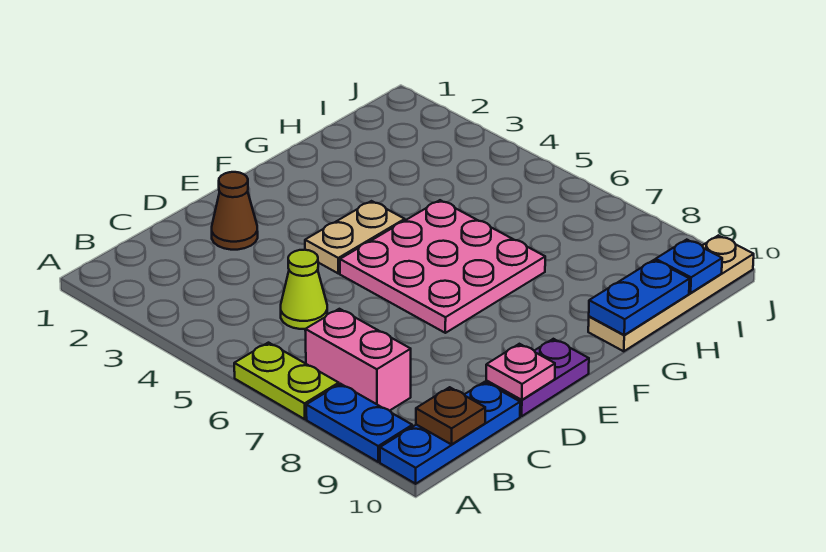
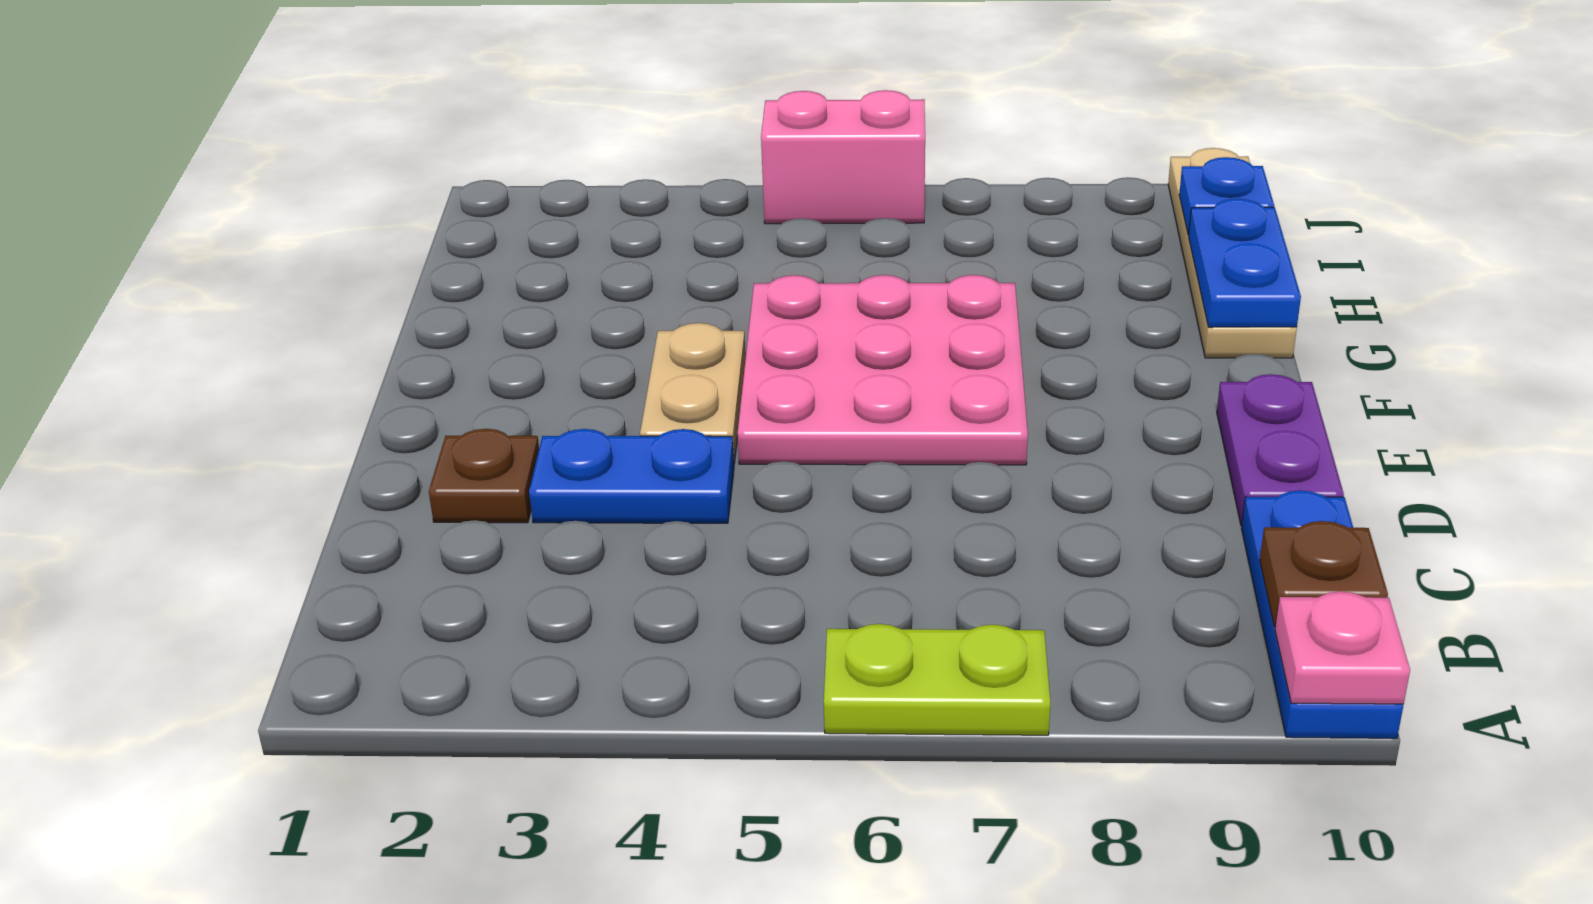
blue plate A8:A9 level 1 -> blue plate D3:D4 level 1
pink brick B7:B8 level 1 -> pink brick J5:J6 level 1
lime cone C5 level 1 -> none
brown cone D2 level 1 -> brown plate D2 level 1
pink plate D10 level 2 -> pink plate A10 level 2

